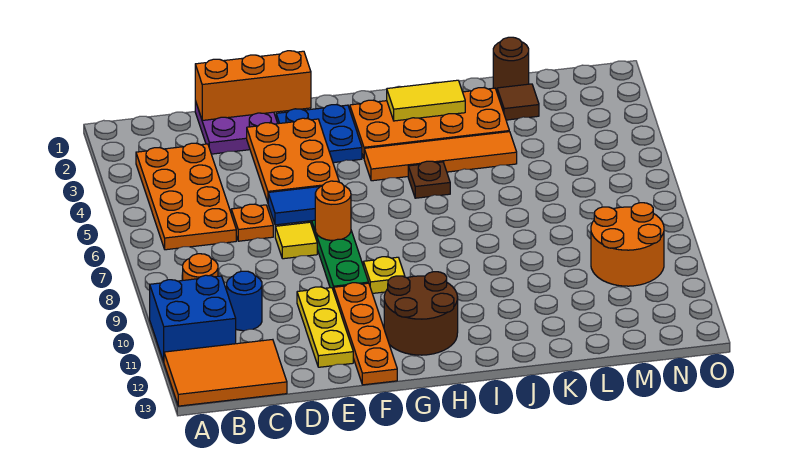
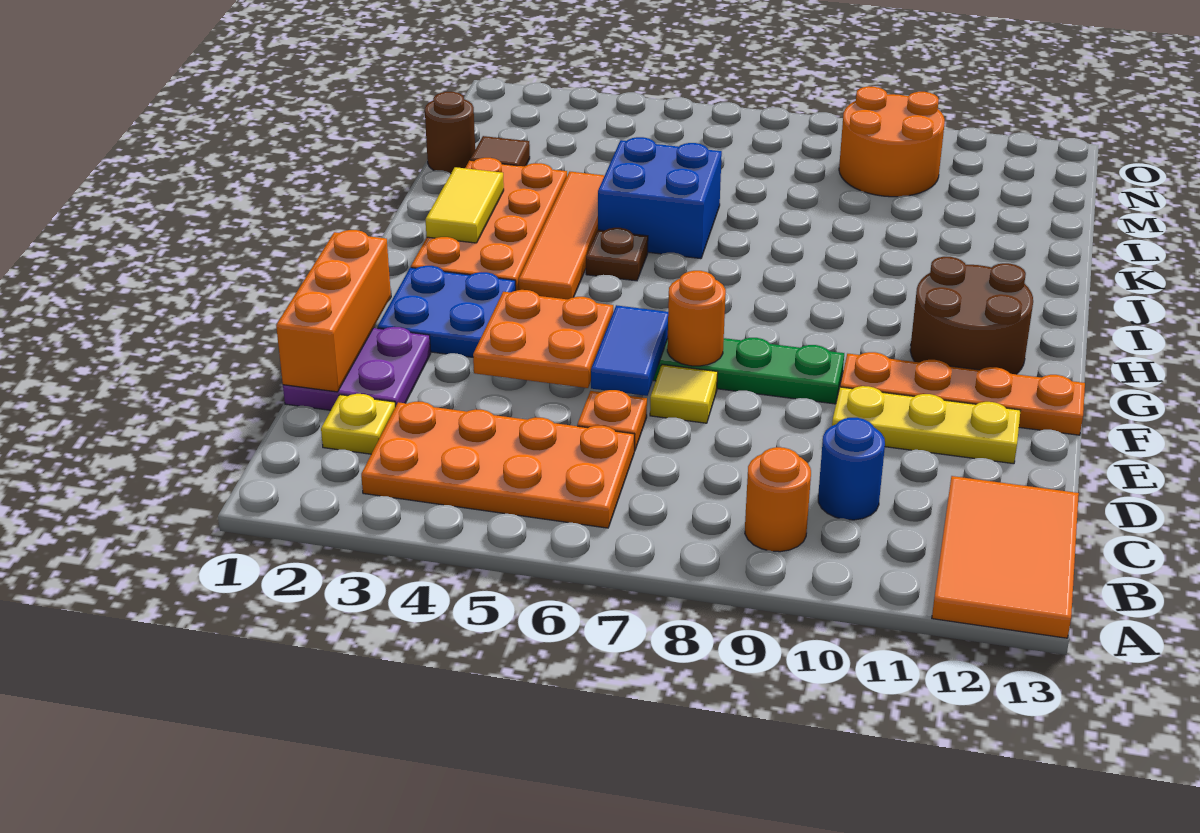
blue brick A10:B11 level 1 -> blue brick J5:K6 level 1
orange plate E3:F5 level 2 -> orange plate E4:F5 level 2
yellow plate G9 level 1 -> yellow plate C2 level 1

